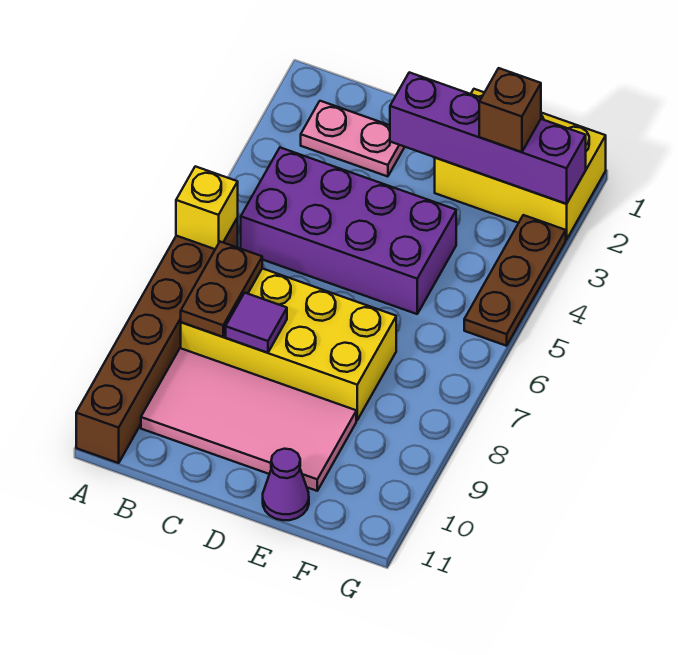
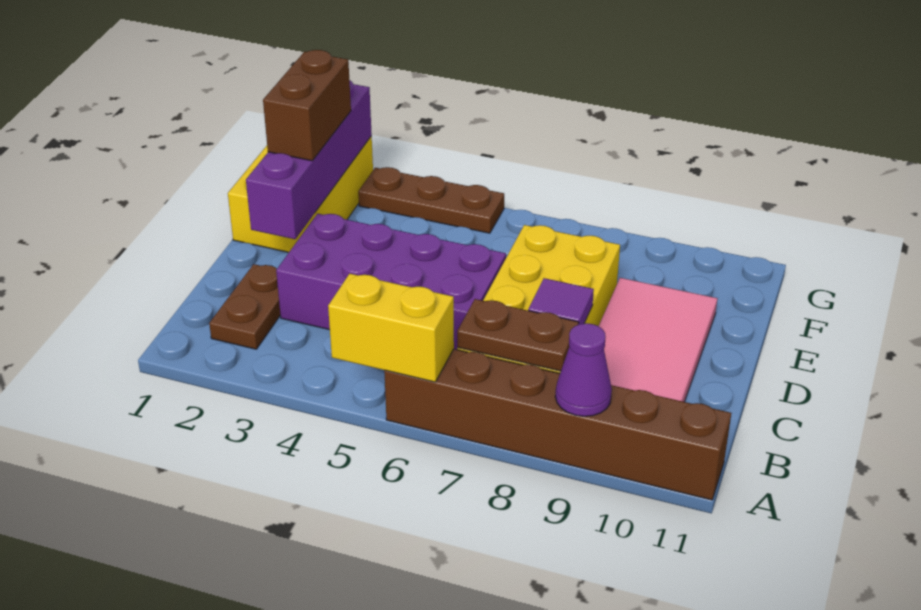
yellow brick A6 level 2 -> yellow brick A5:A6 level 2
pink plate B2:C2 level 1 -> brown plate B2:C2 level 1
purple brick B4:E5 level 1 -> purple brick C3:D6 level 1
purple cone E11 level 1 -> purple cone A9 level 2
brown brick F2 level 3 -> brown brick E2:F2 level 3

